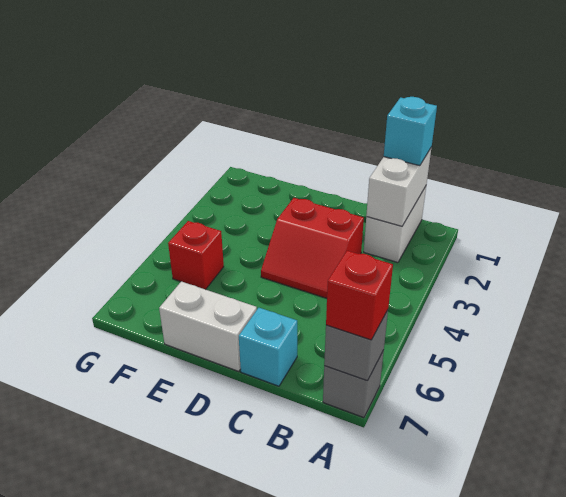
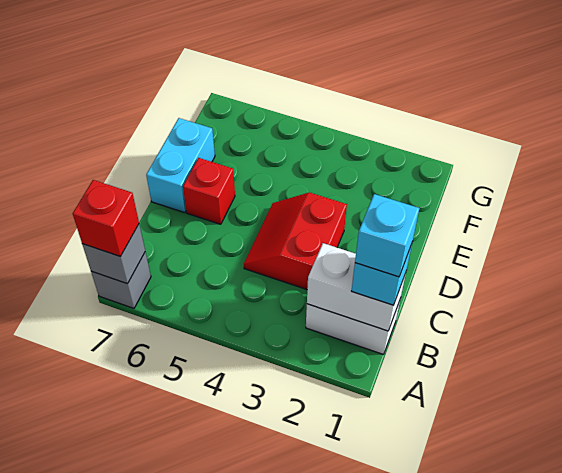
cyan brick C7 level 1 -> cyan brick B1 level 4
white brick D7:E7 level 1 -> cyan brick D7:E7 level 1
red brick F5 level 1 -> red brick D6 level 1

